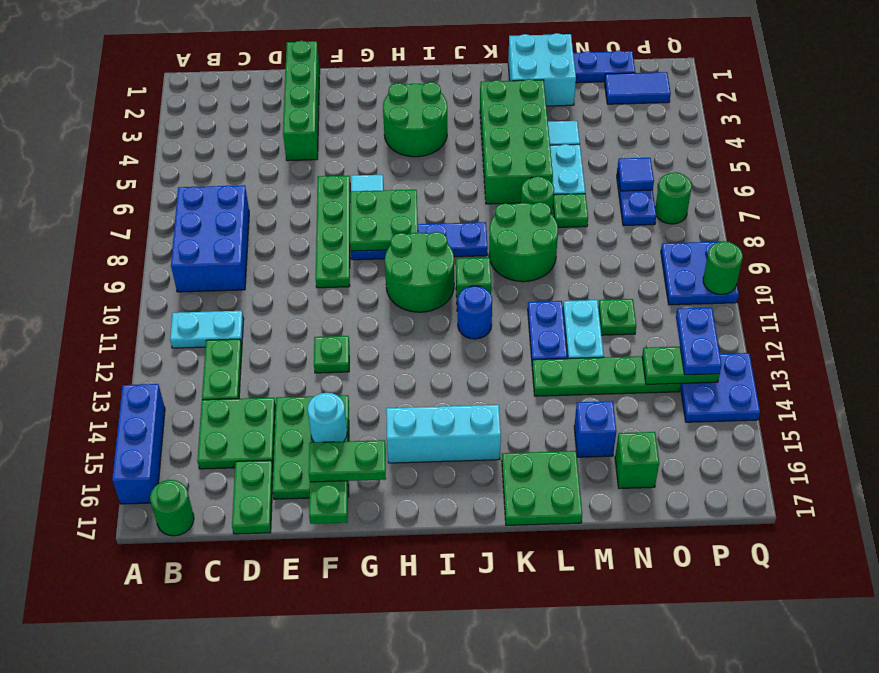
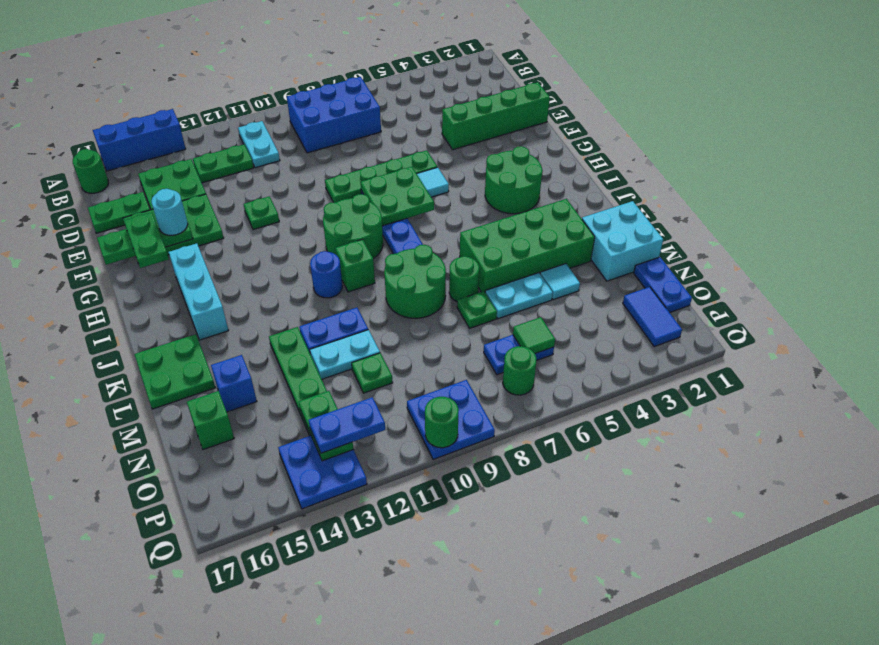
blue tile O6 level 2 -> green tile O6 level 2

